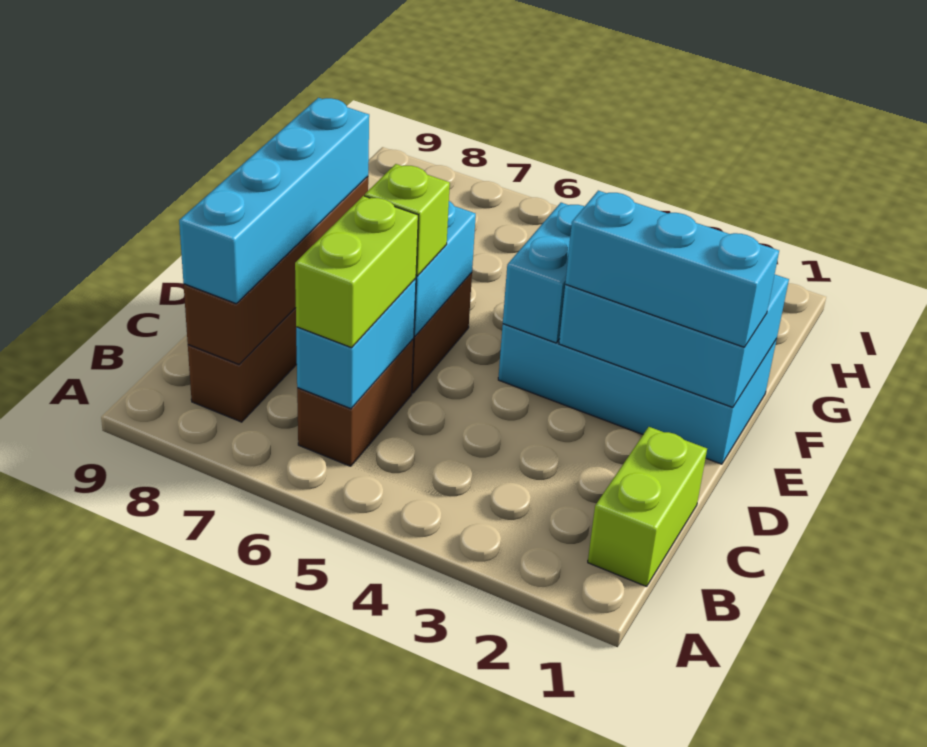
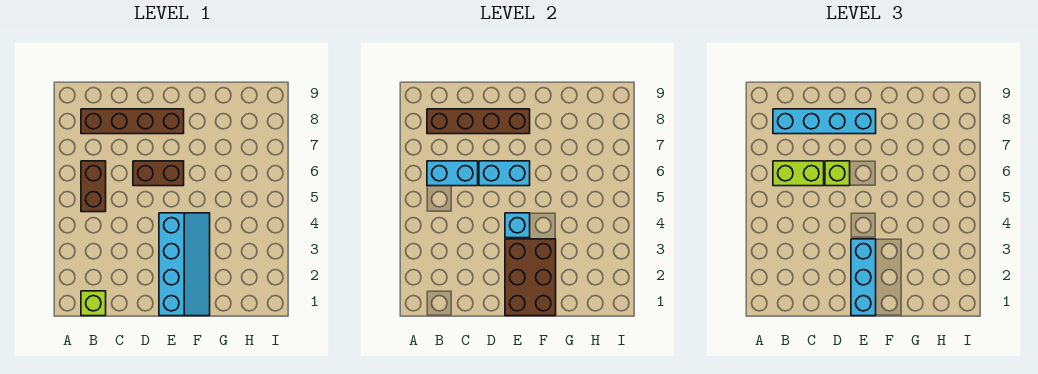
lime brick B1:C1 level 1 -> lime brick B1 level 1
brown brick B6:C6 level 1 -> brown brick B5:B6 level 1
cyan brick E1:F4 level 1 -> cyan slope E1:F4 level 1 top E
cyan brick E1:F3 level 2 -> brown brick E1:F3 level 2
cyan brick E4:F4 level 2 -> cyan brick E4 level 2

